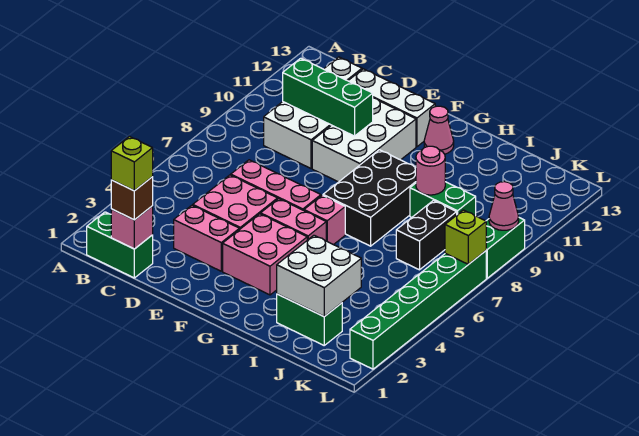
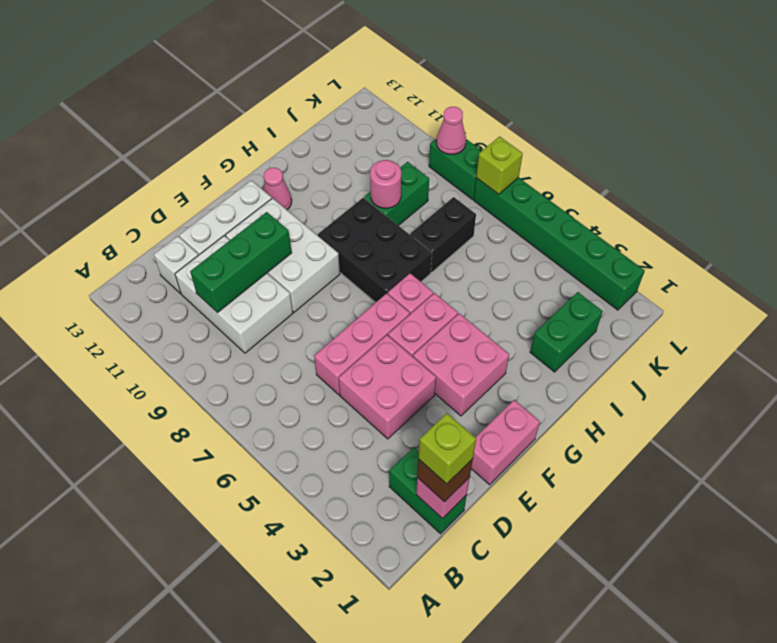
green brick B1:C1 level 1 -> green brick C1:C2 level 1
pink brick D3:E3 level 1 -> pink brick E1:F1 level 1
white brick I2:J3 level 2 -> none
black brick J7:J8 level 1 -> black brick I7:J7 level 1

